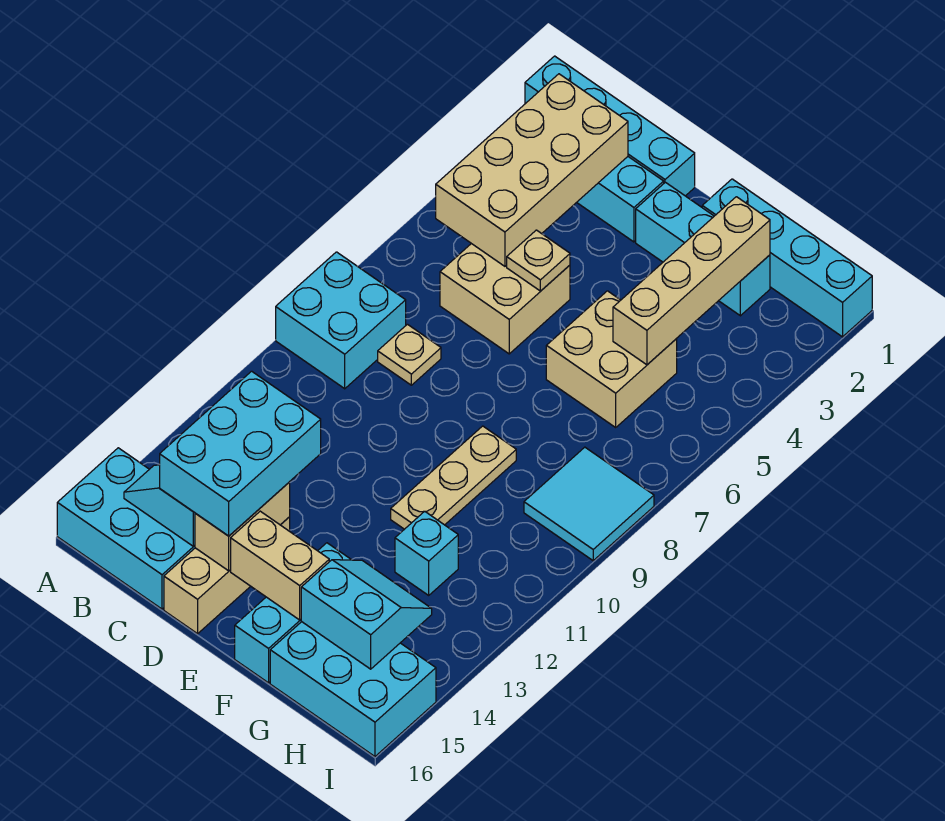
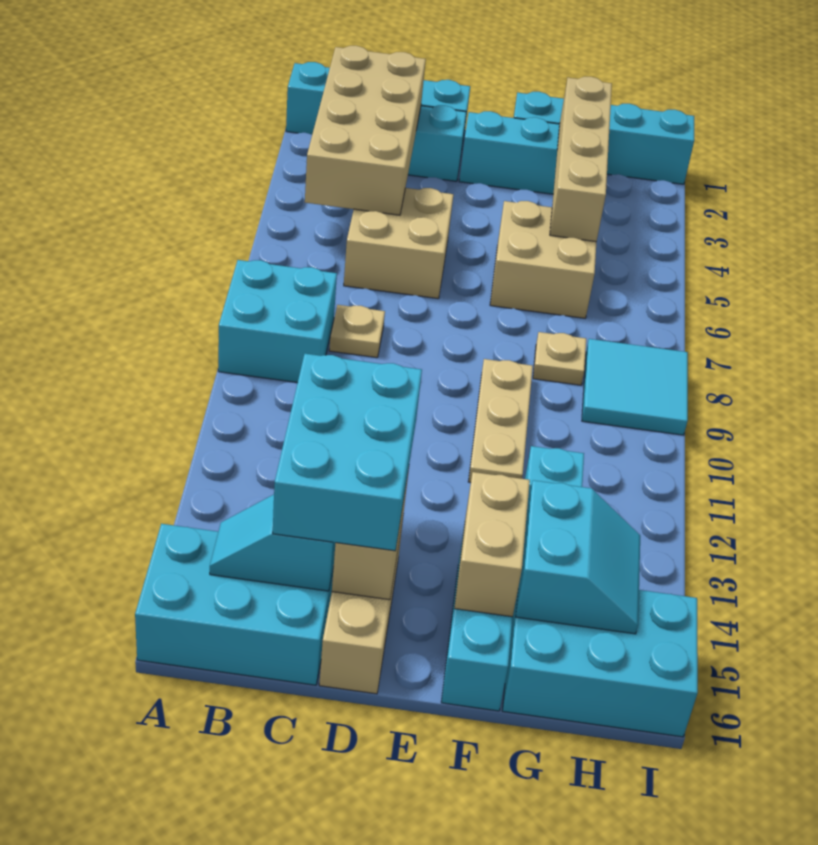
tan plate D5 level 2 -> tan plate G8 level 1
tan brick E15:F15 level 2 -> tan brick F14:F15 level 2
cyan slope G14:H15 level 2 top 15 -> cyan slope G14:H15 level 2 top G

